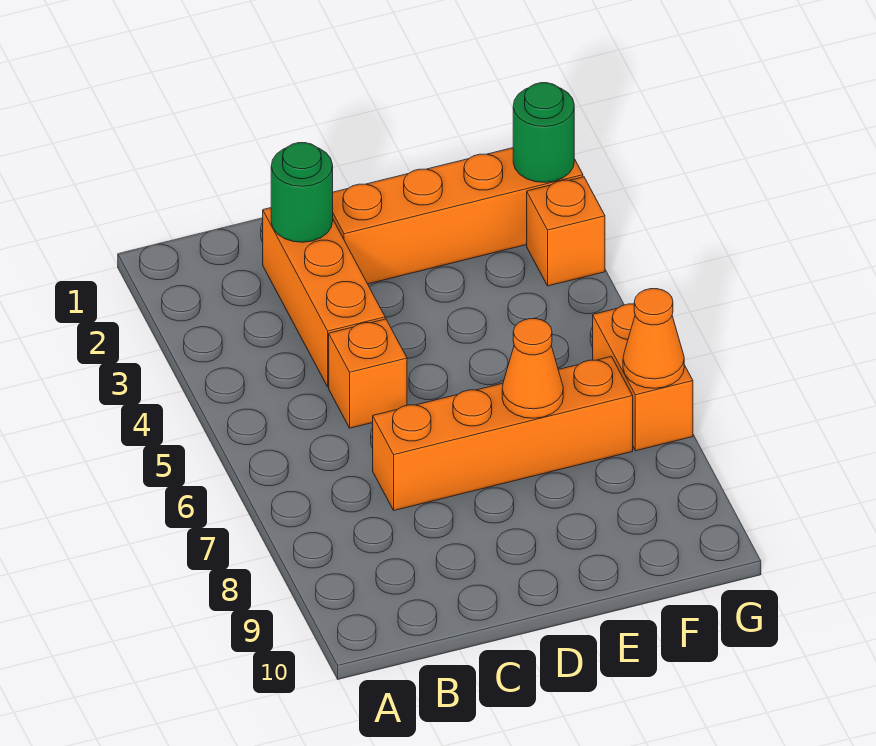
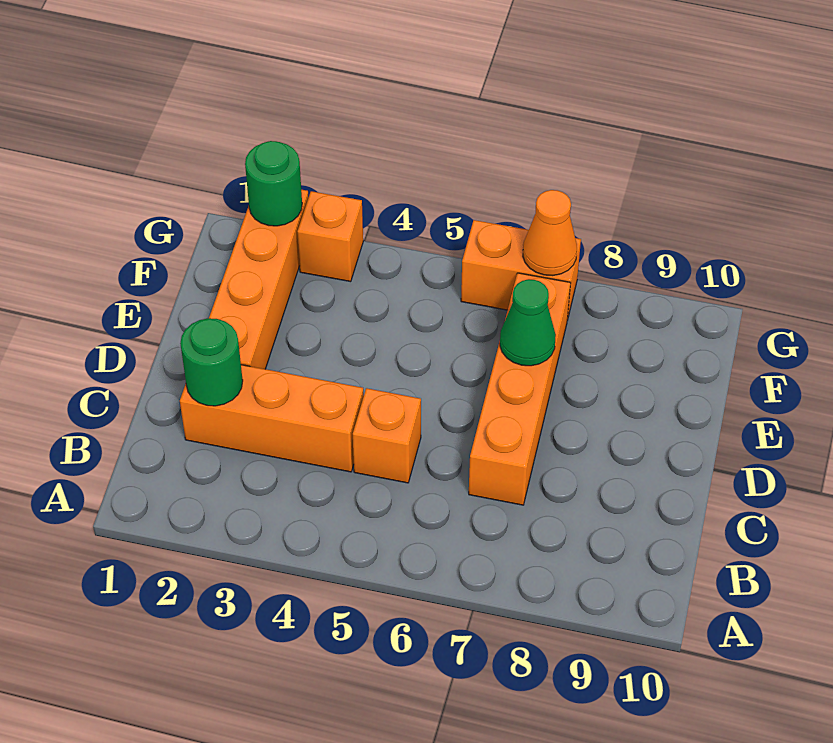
orange cone E7 level 2 -> green cone E7 level 2

